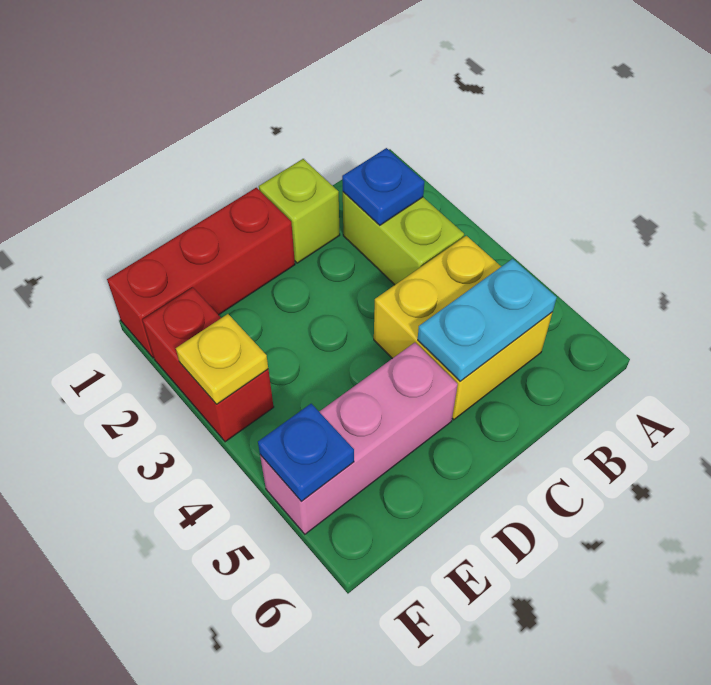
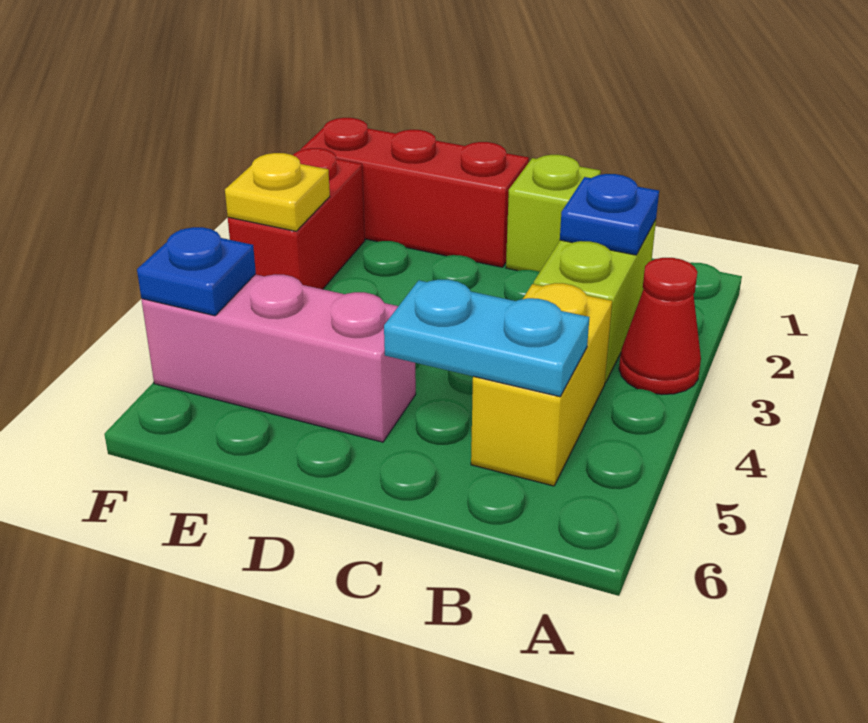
none -> red cone A3 level 1
yellow brick B4:C5 level 1 -> yellow brick B4:B5 level 1

